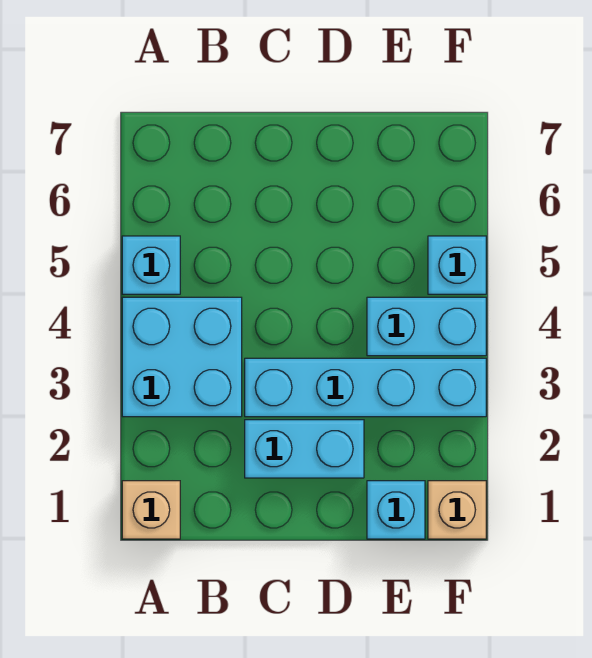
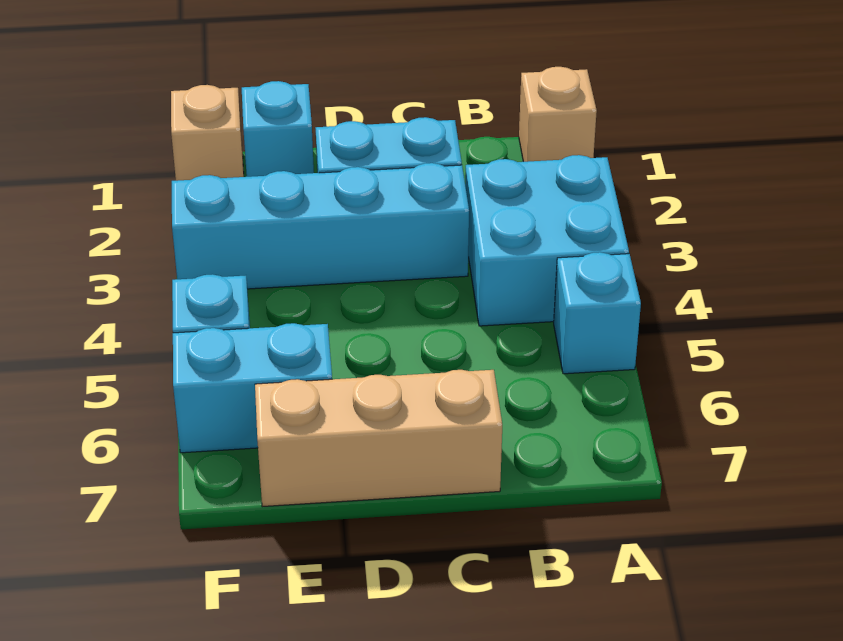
none -> tan brick C7:E7 level 1
cyan brick E4:F4 level 1 -> cyan brick E6:F6 level 1

